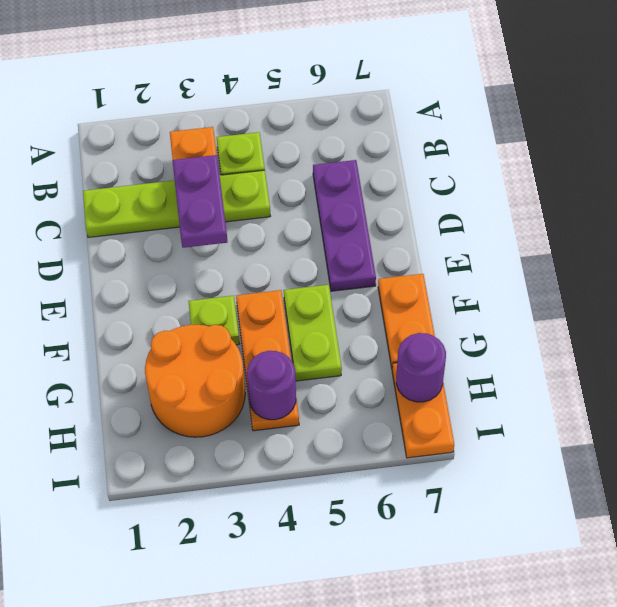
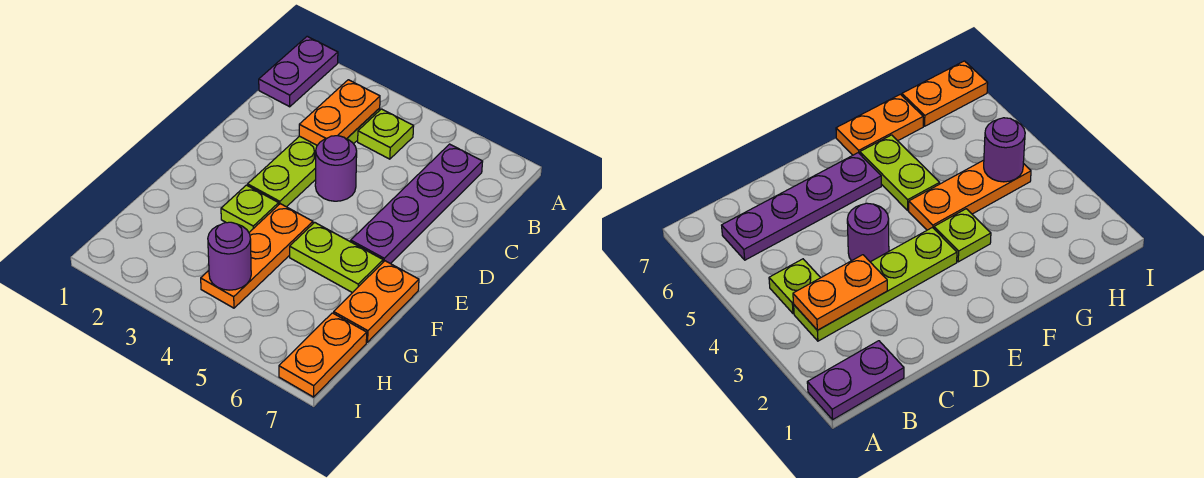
lime plate C1:C4 level 1 -> lime plate B3:E3 level 1
purple plate C3:D3 level 3 -> purple plate A1:B1 level 1
purple plate C6:E6 level 1 -> purple plate B6:E6 level 1
lime plate F5:G5 level 1 -> lime plate F5:F6 level 1
orange round brick G2:H3 level 1 -> none
purple round brick H7 level 2 -> purple round brick D4 level 1

